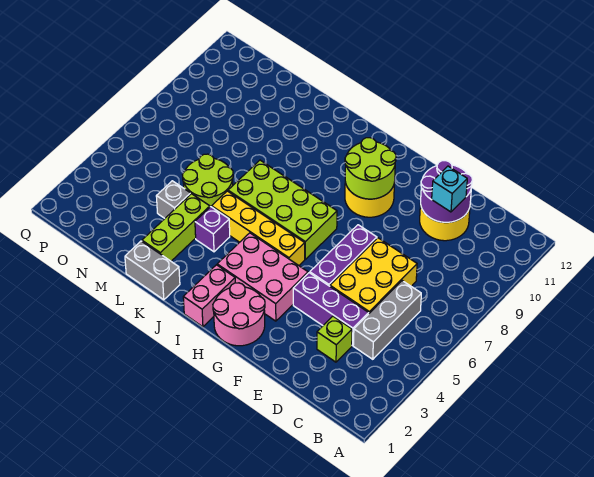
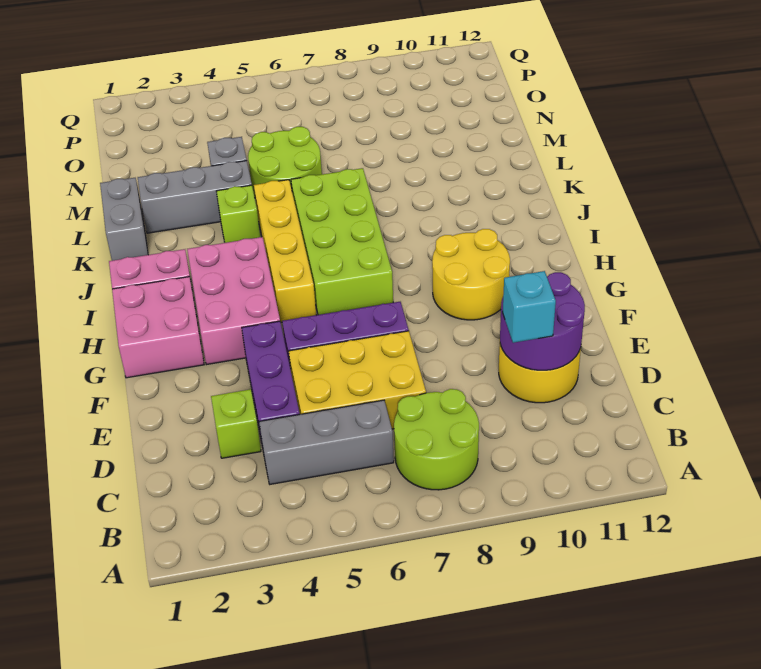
pink round brick G1:H2 level 1 -> pink brick G1:H2 level 1
lime round brick G9:H10 level 2 -> lime round brick B7:C8 level 1
purple brick K4 level 1 -> lime brick K4 level 1
lime brick L2:L4 level 1 -> grey brick L2:L4 level 1

